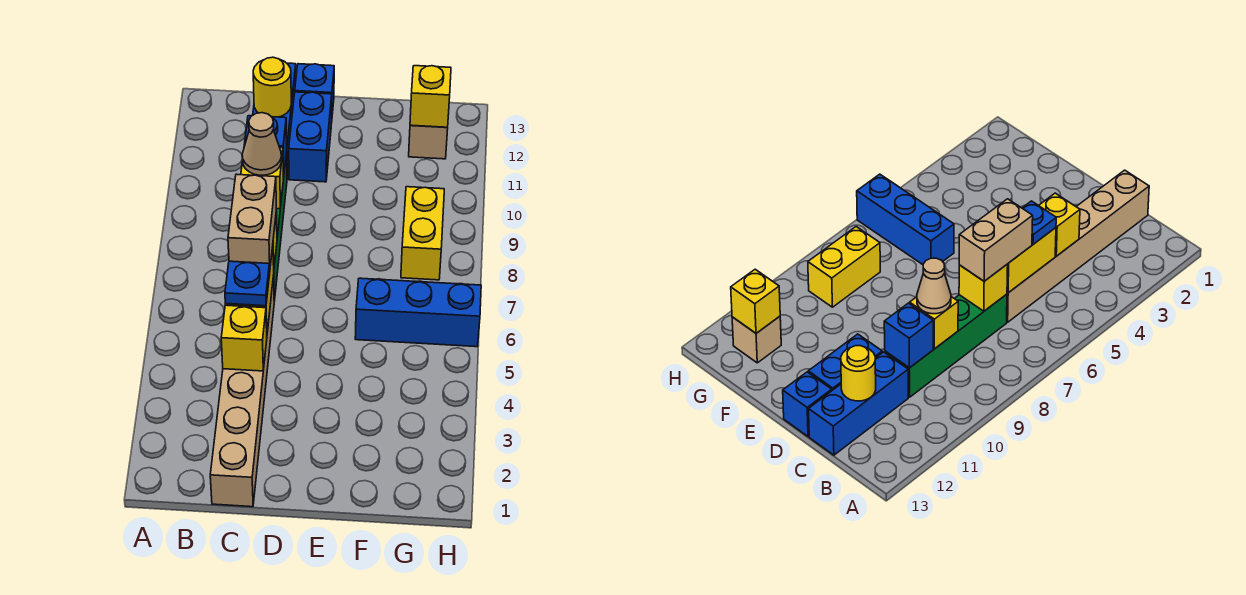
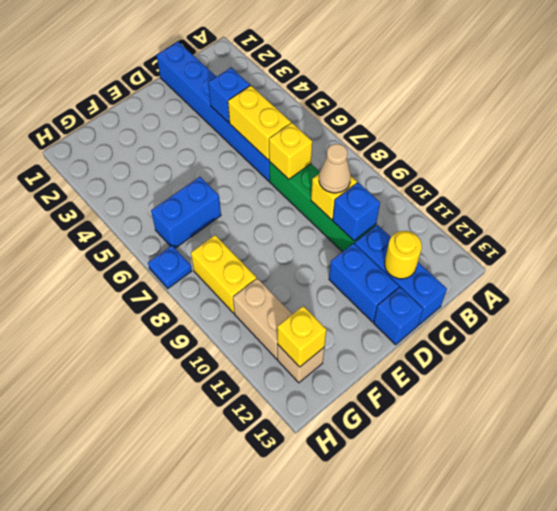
tan brick C1:C6 level 1 -> blue brick C1:C6 level 1
yellow brick C4 level 2 -> blue brick C4 level 2
blue plate C5 level 3 -> blue plate H7 level 1
tan brick C6:C7 level 3 -> tan brick G10:G11 level 1
blue brick F6:H6 level 1 -> blue brick F6:G6 level 1

